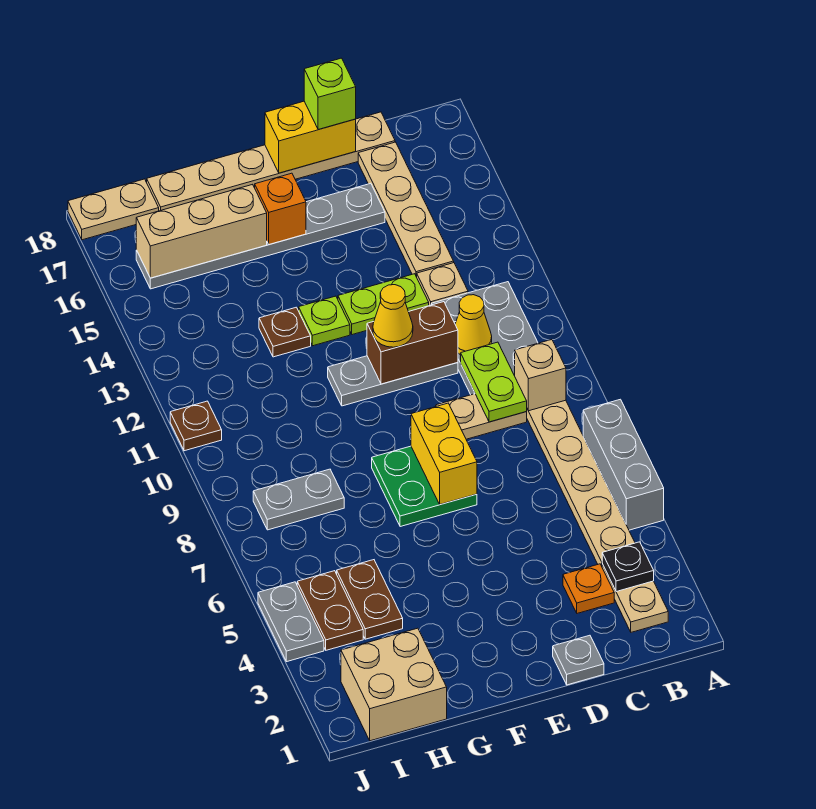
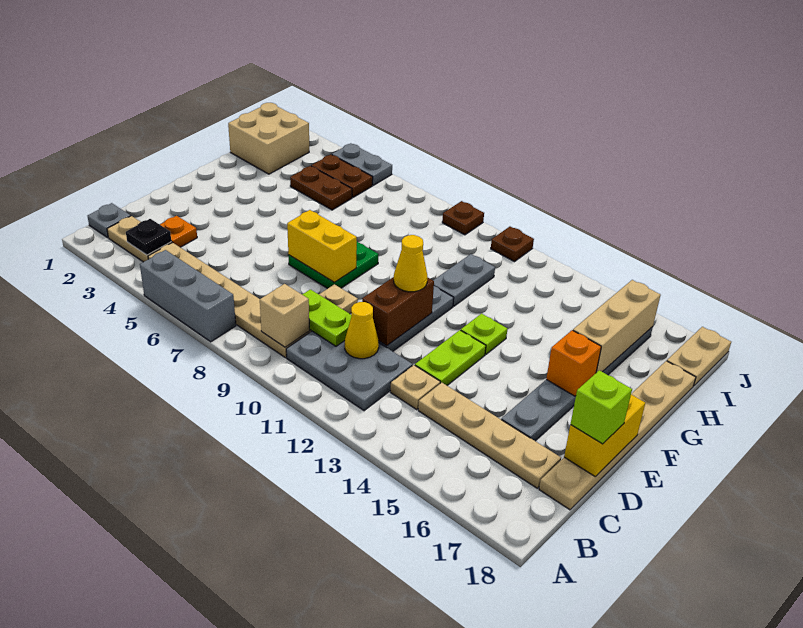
grey plate D1 level 1 -> grey plate B1 level 1
brown plate G13 level 1 -> brown plate J9 level 1
grey plate H8:I8 level 1 -> grey plate G11:H11 level 1

